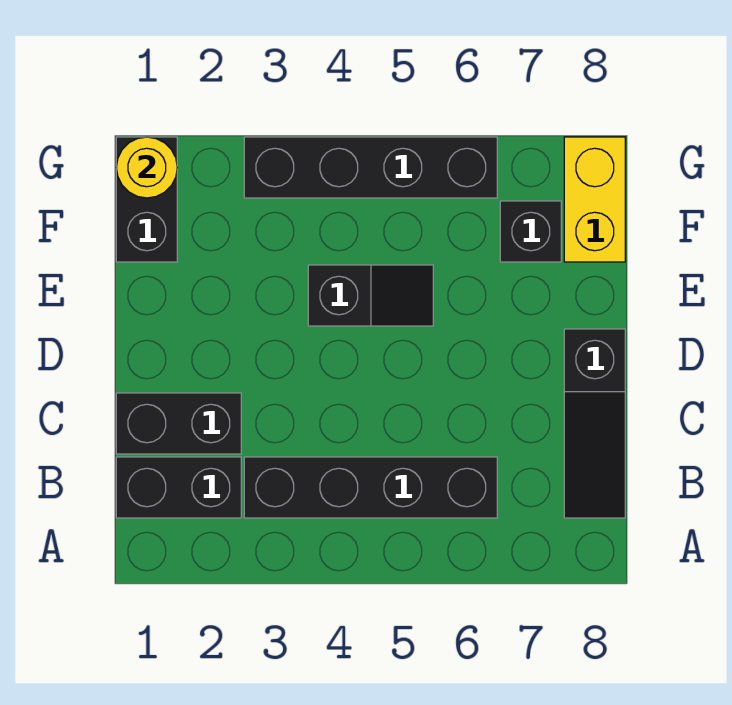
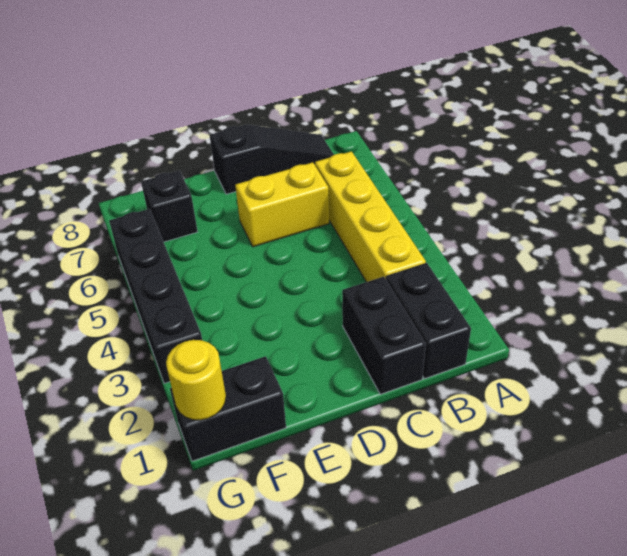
black brick B3:B6 level 1 -> yellow brick B3:B6 level 1
black slope E4:E5 level 1 top 4 -> none
yellow brick F8:G8 level 1 -> yellow brick C6:D6 level 1

